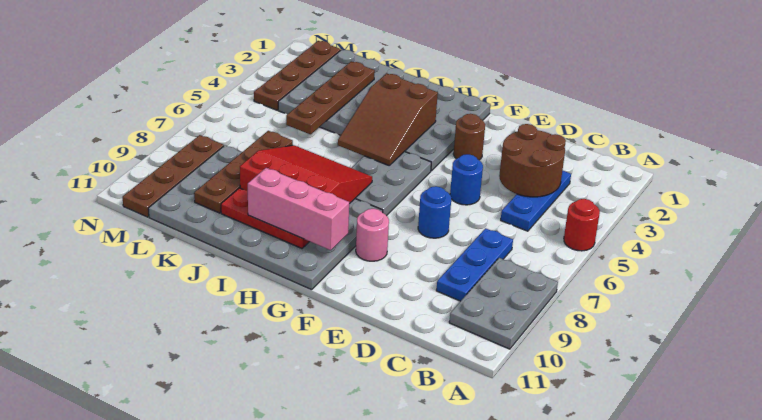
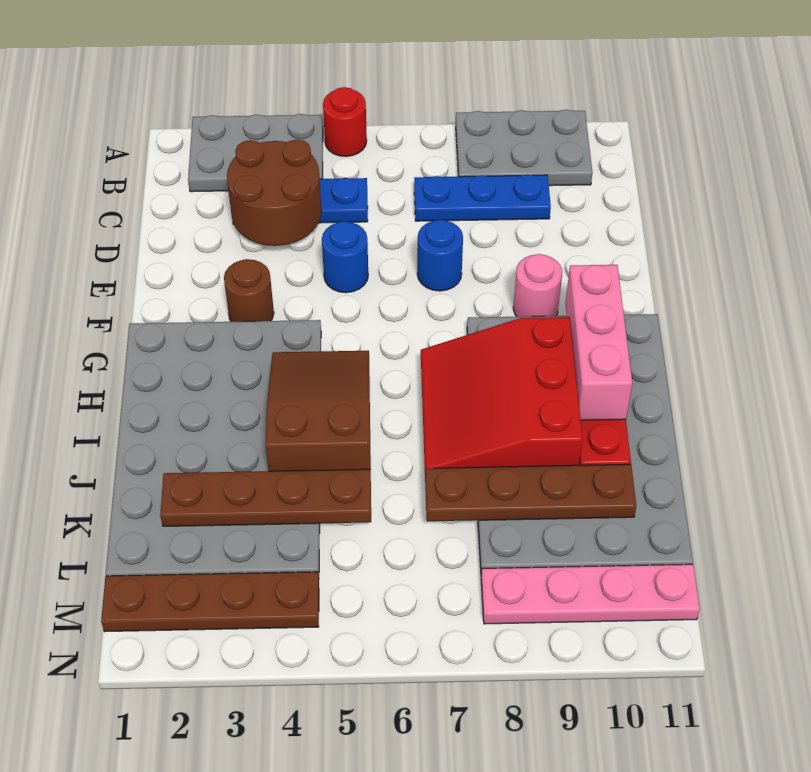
grey plate G5:H7 level 1 -> grey plate A2:B4 level 1
brown slope H3:I5 level 2 top 3 -> brown slope H4:J5 level 2 top J
brown plate M8:M11 level 1 -> pink plate M8:M11 level 1

